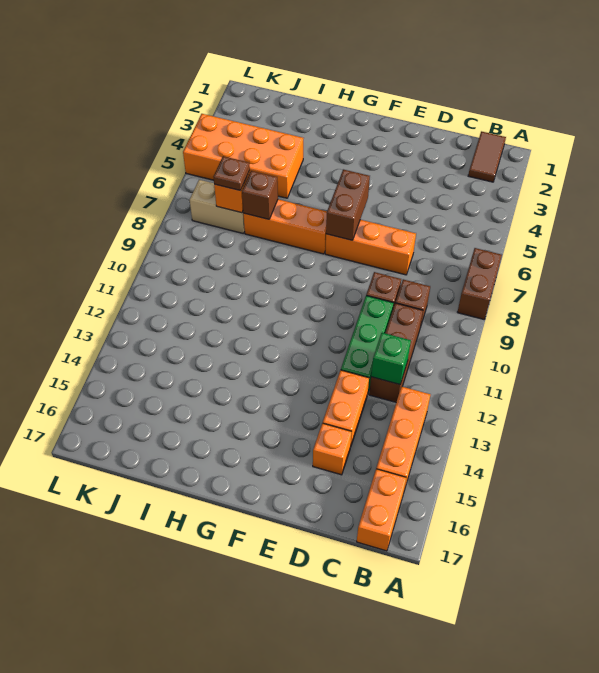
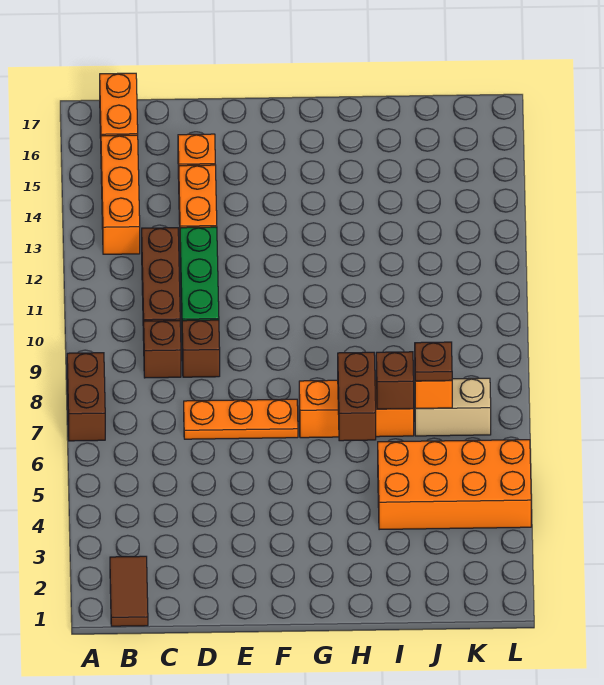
green brick C12 level 2 -> none
orange brick D7:F7 level 1 -> orange plate D7:F7 level 1
brown brick F6:F7 level 2 -> brown brick H6:H7 level 2

